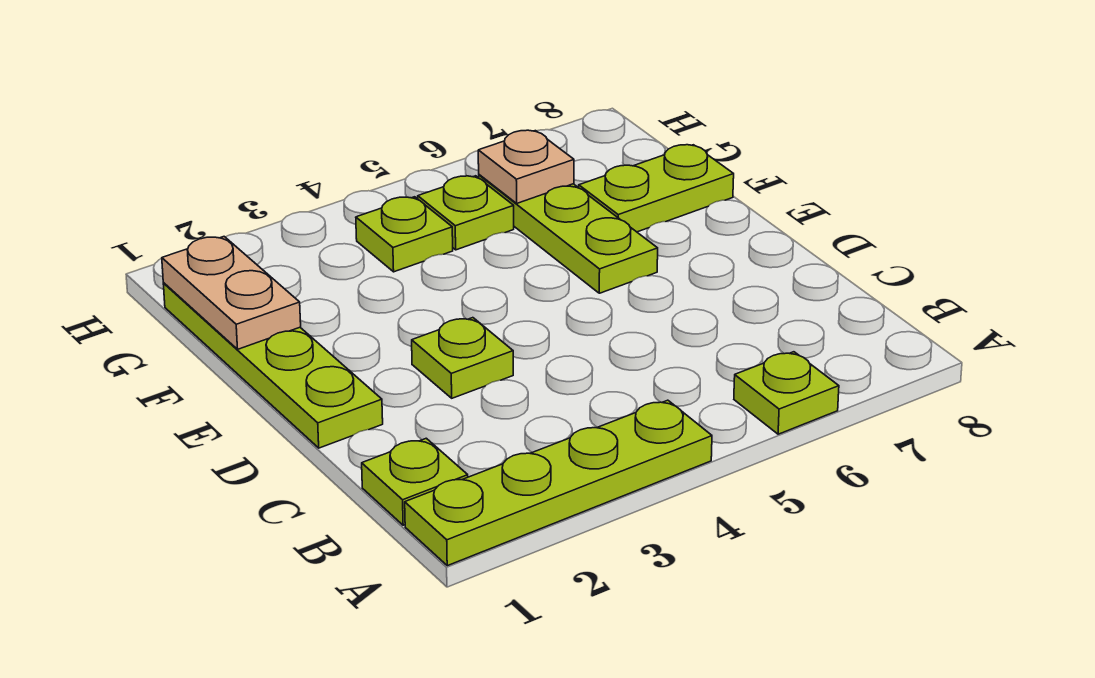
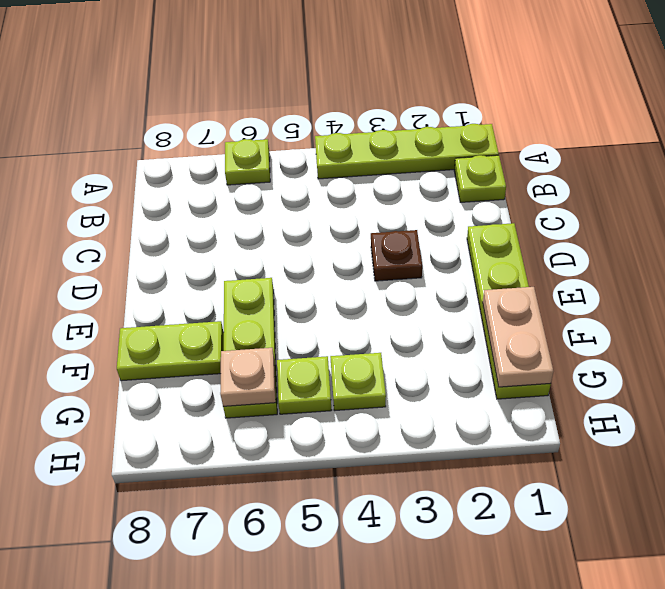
lime plate D3 level 1 -> brown plate D3 level 1

